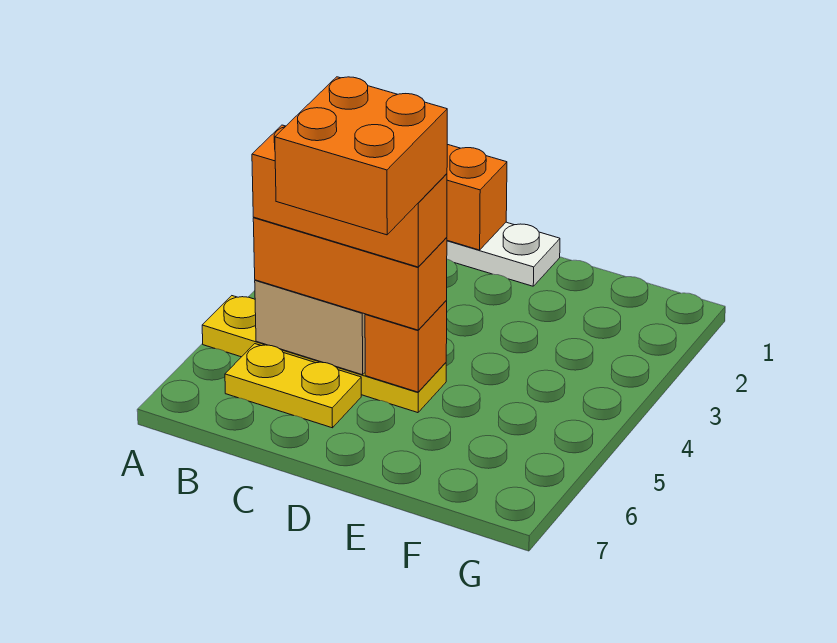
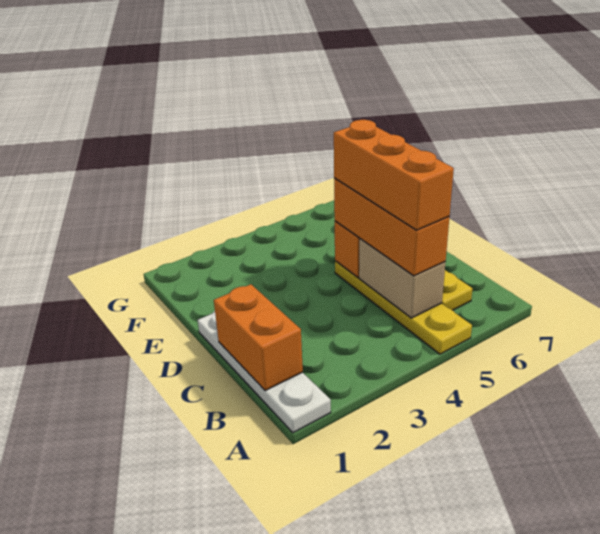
orange brick C5:D6 level 5 -> none

